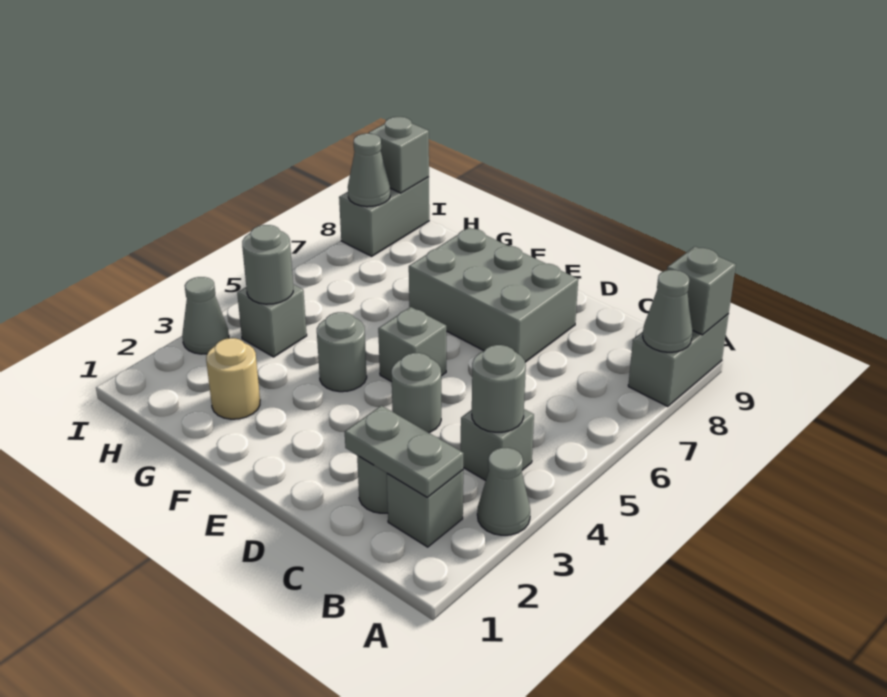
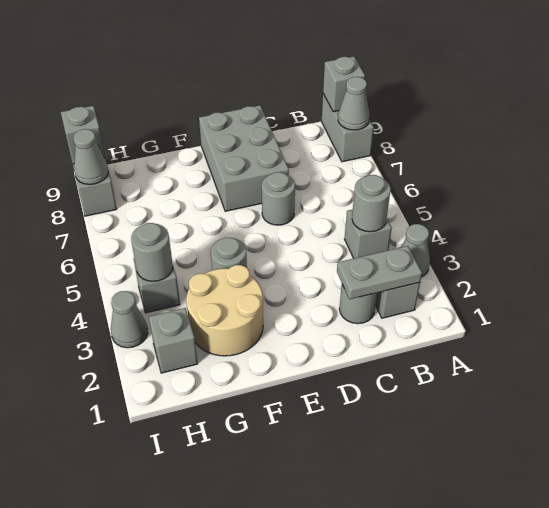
grey round brick D4 level 1 -> grey round brick D6 level 1
grey brick D7:F8 level 1 -> grey brick D7:E9 level 1
grey brick E5 level 1 -> grey brick H2 level 1
tan round brick G2 level 1 -> tan round brick F2:G3 level 1

